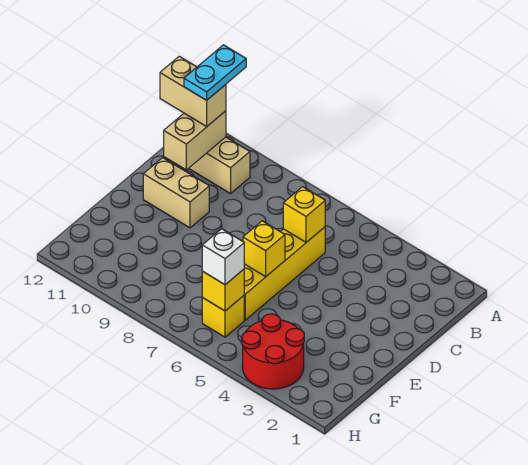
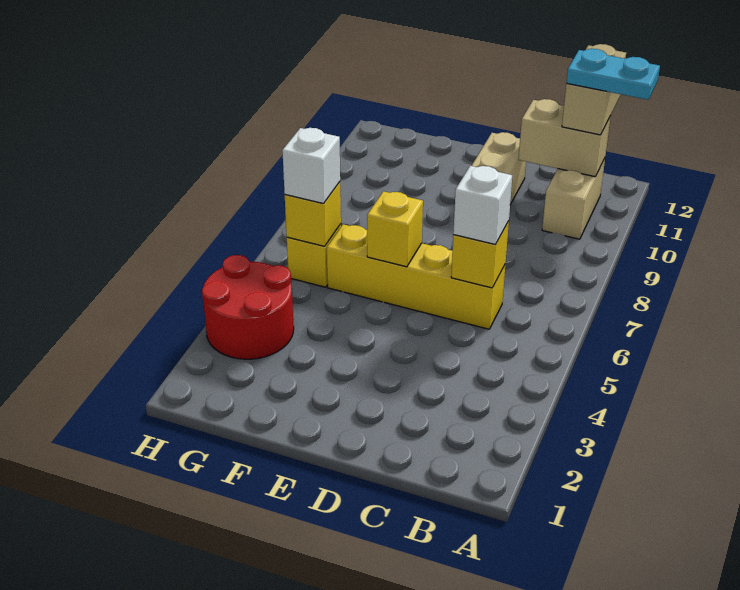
none -> white brick C6 level 3

